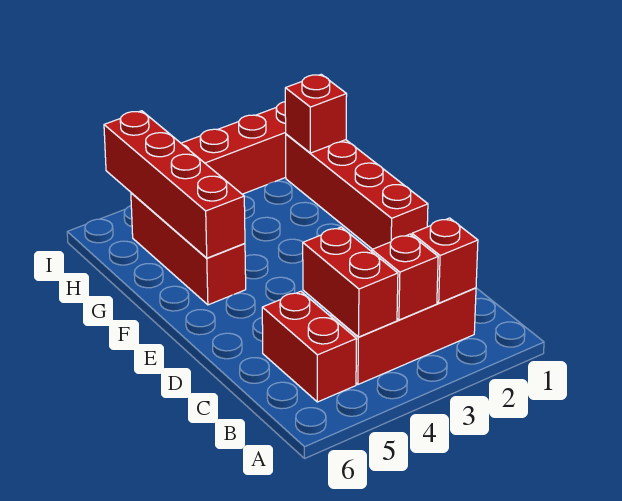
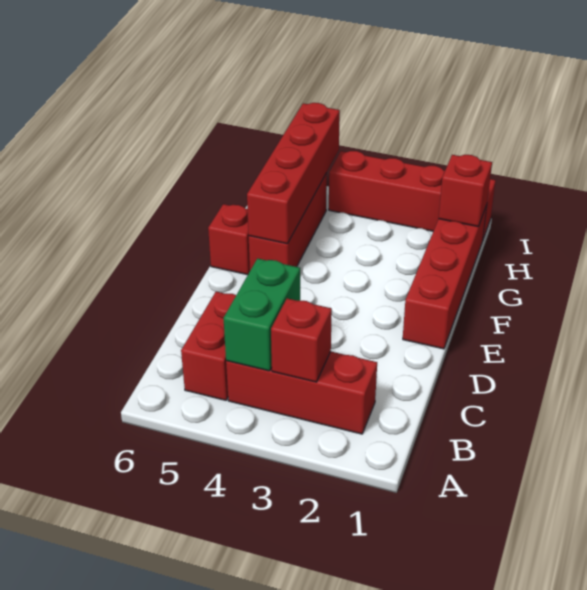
red brick B2 level 2 -> red brick F6 level 1
red brick B4:C4 level 2 -> green brick B4:C4 level 2

